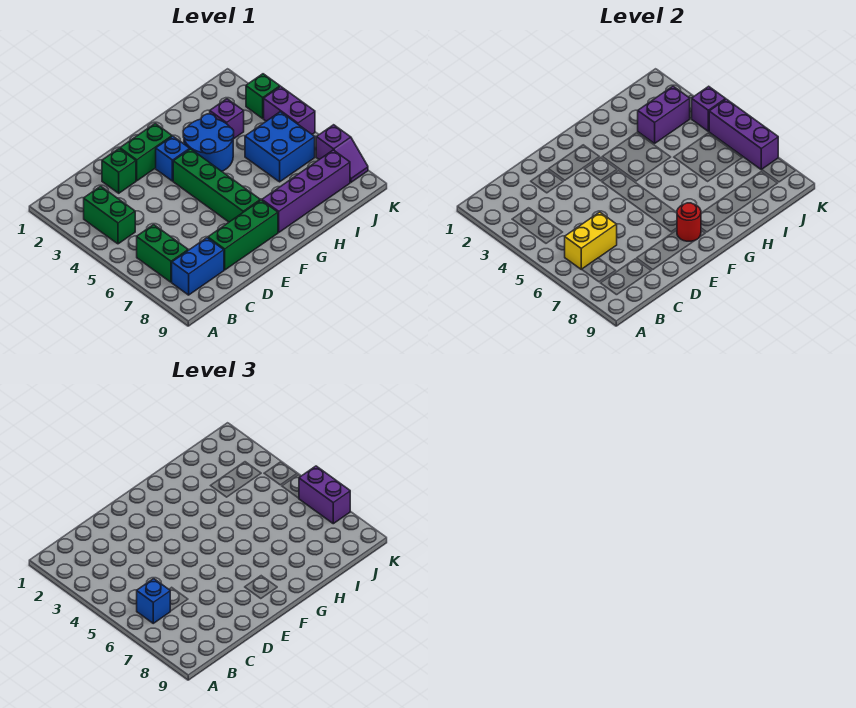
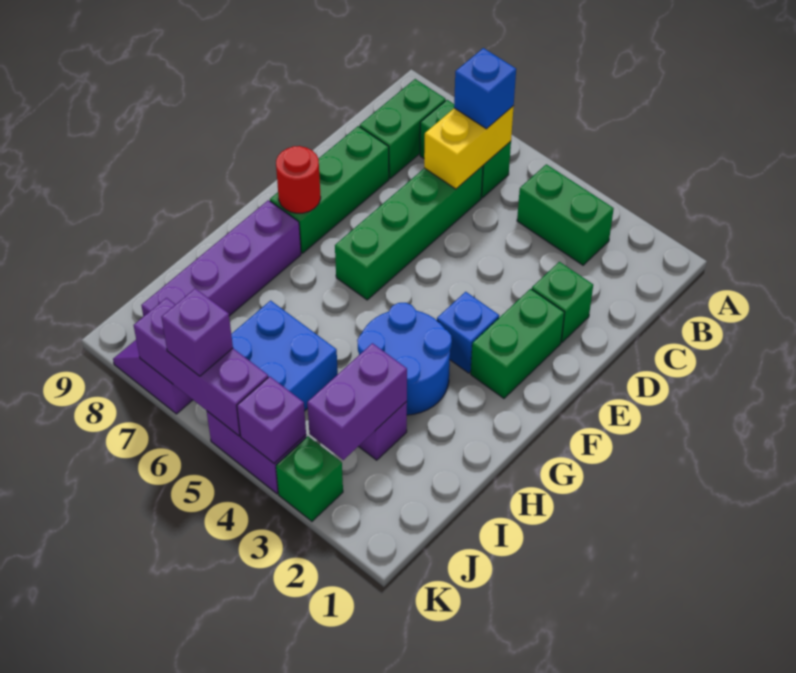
blue brick B8:C8 level 1 -> green brick B8:C8 level 1
green brick F4:F7 level 1 -> green brick C6:F6 level 1
purple brick K6:K7 level 3 -> purple brick K6 level 3

